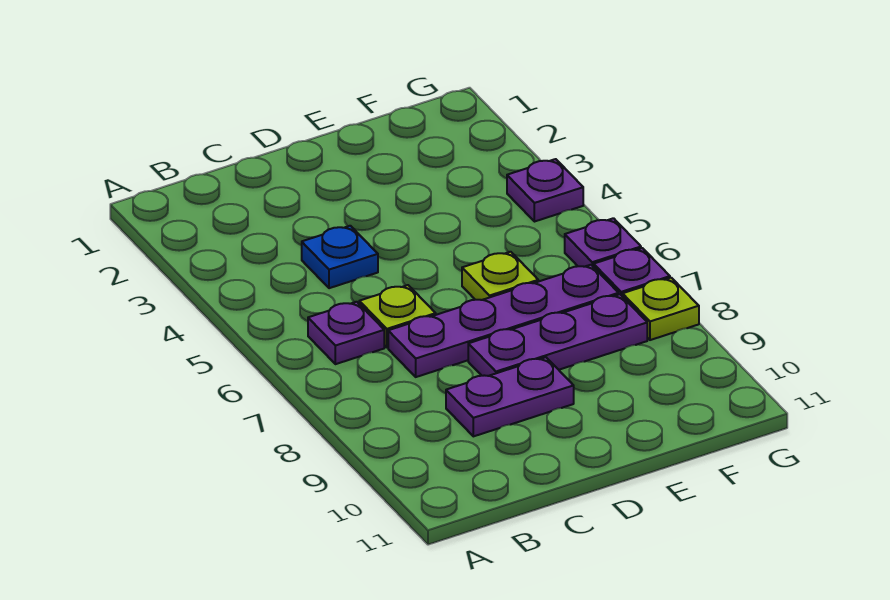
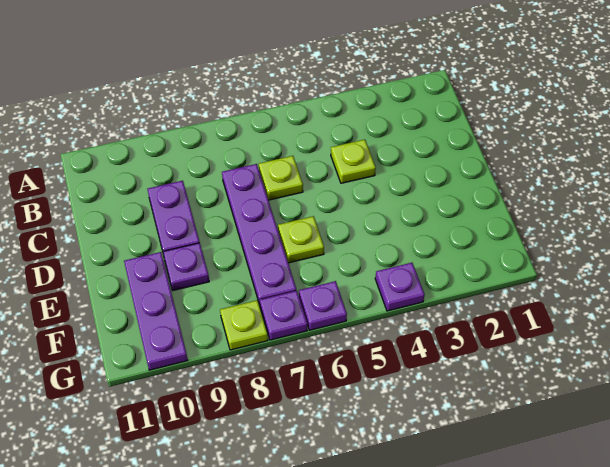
purple plate B6 level 1 -> purple plate E9 level 1
blue plate C4 level 1 -> lime plate C4 level 1
purple plate D8:F8 level 1 -> purple plate E10:G10 level 1

